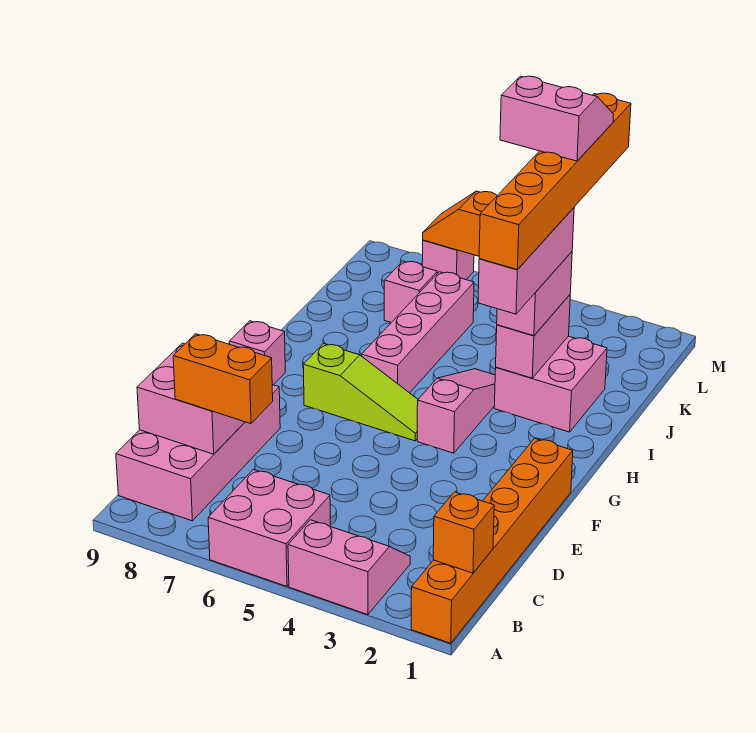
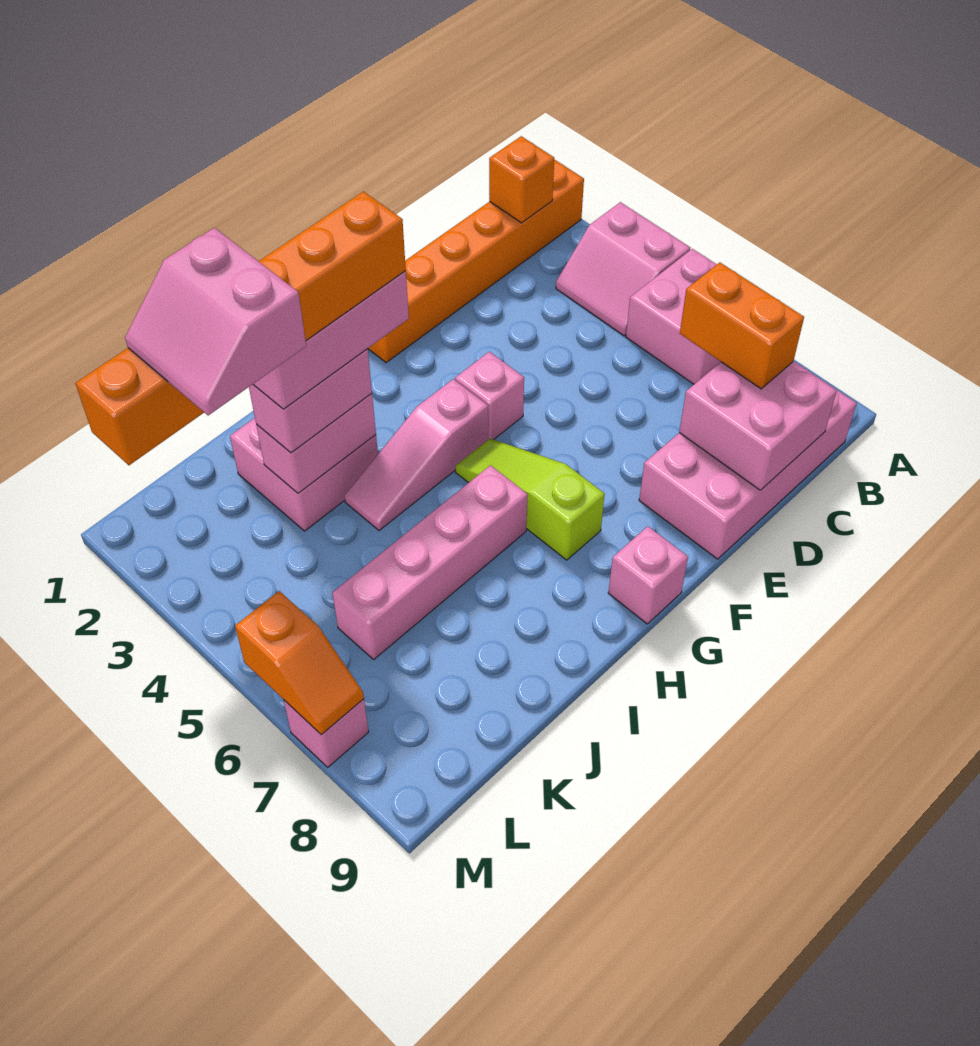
pink brick K7 level 1 -> pink brick F4 level 1

